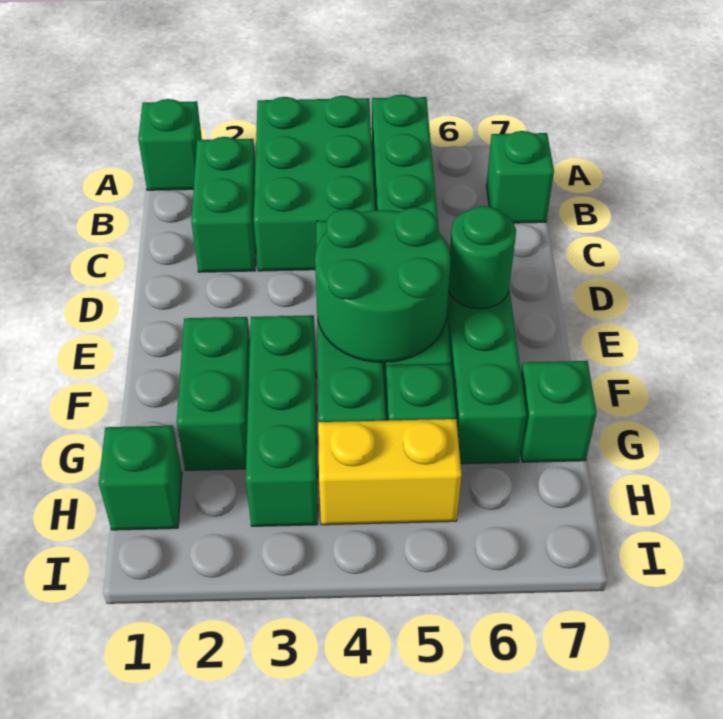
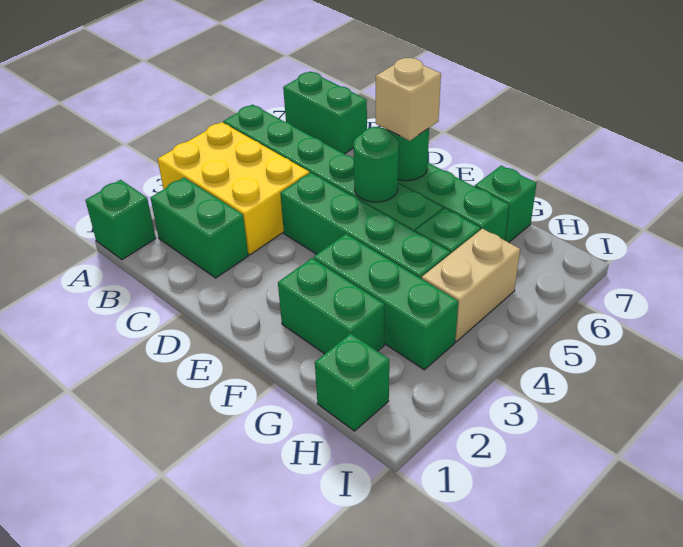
green brick A3:C4 level 1 -> yellow brick A3:C4 level 1
green brick B7 level 1 -> green brick A7:B7 level 1
green round brick E4:F5 level 2 -> green round brick E5 level 2
none -> tan brick E6 level 3
yellow brick H4:H5 level 1 -> tan brick H4:H5 level 1

